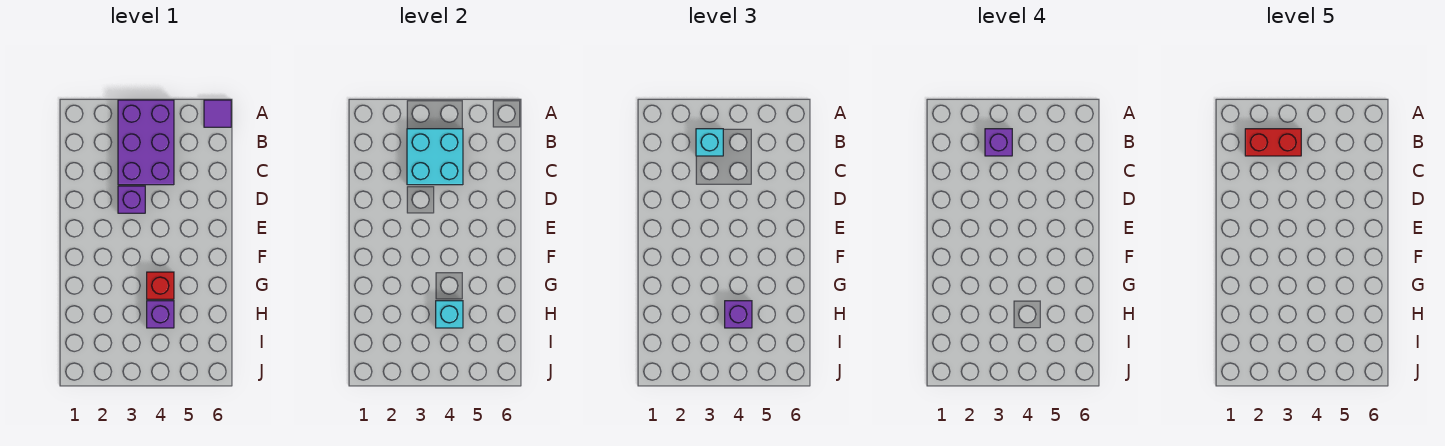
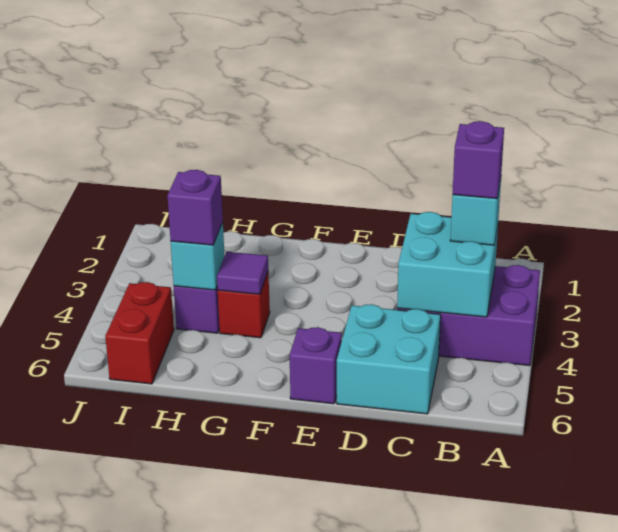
purple tile A6 level 1 -> purple tile G4 level 2
red brick B2:B3 level 5 -> red brick I5:I6 level 1
none -> cyan brick C5:D6 level 1
purple brick D3 level 1 -> purple brick E6 level 1

